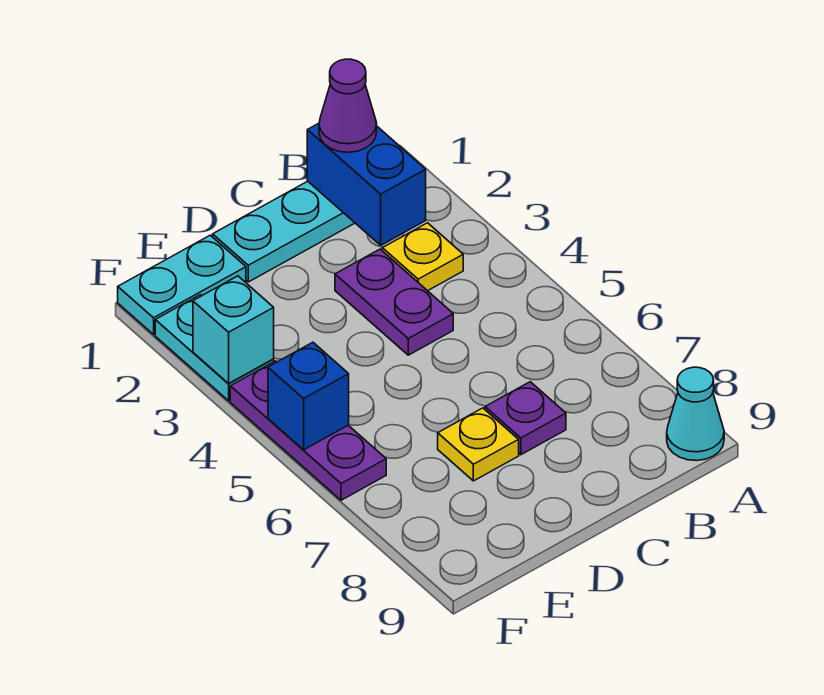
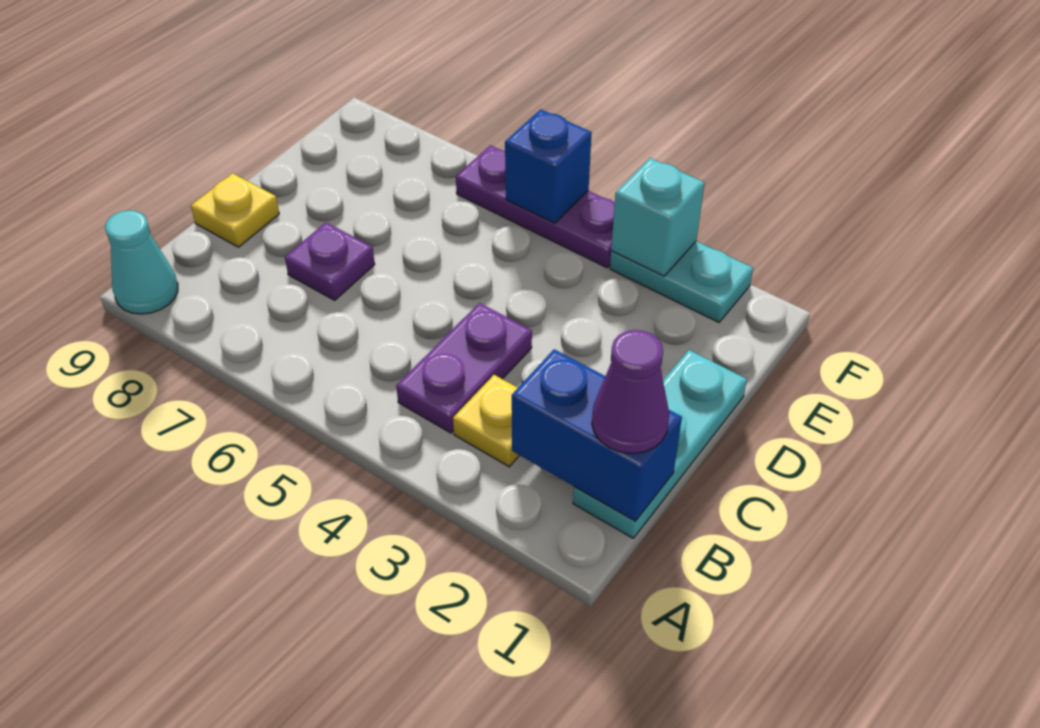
purple plate C3:C4 level 1 -> purple plate B4:C4 level 1
yellow plate D7 level 1 -> yellow plate C9 level 1
cyan plate E1:F1 level 1 -> none

